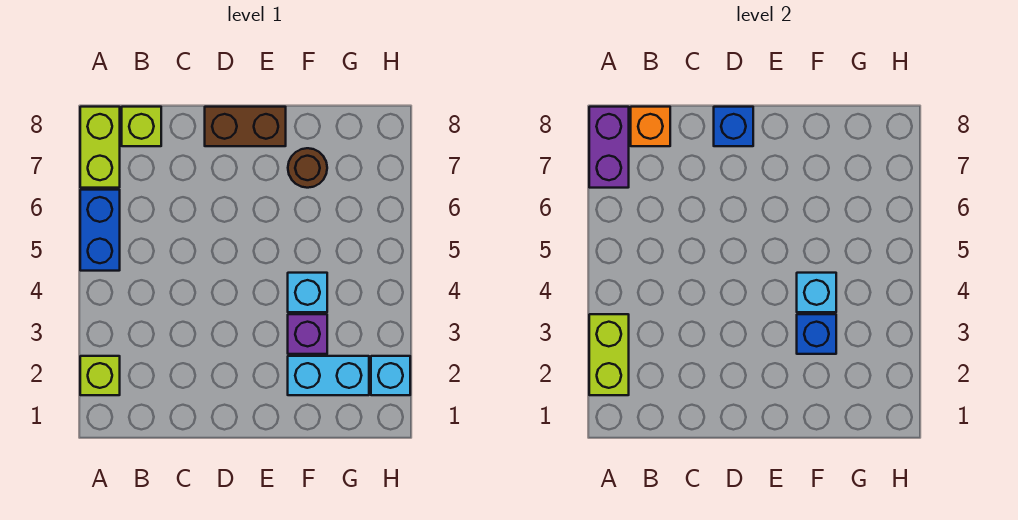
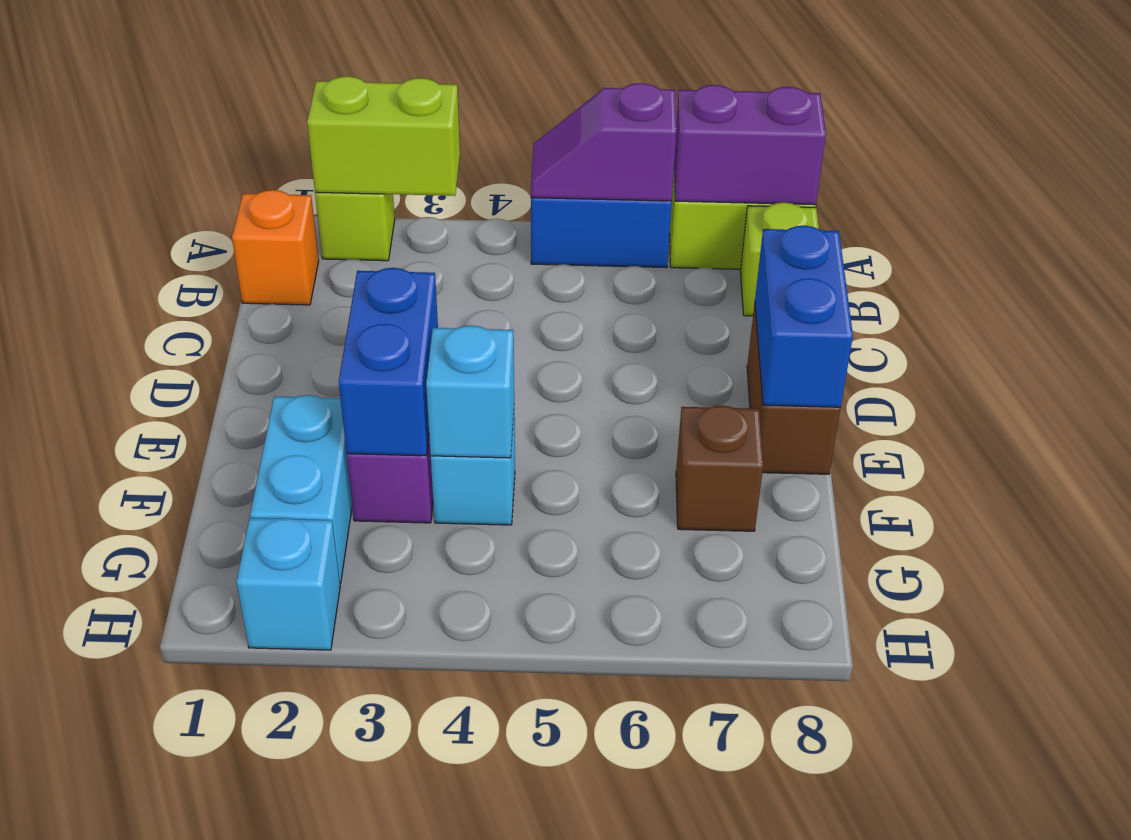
none -> purple slope A5:A6 level 2 top 6
orange brick B8 level 2 -> orange brick B1 level 1
blue brick D8 level 2 -> blue brick D8:E8 level 2
blue brick F3 level 2 -> blue brick E3:F3 level 2
brown round brick F7 level 1 -> brown brick F7 level 1

